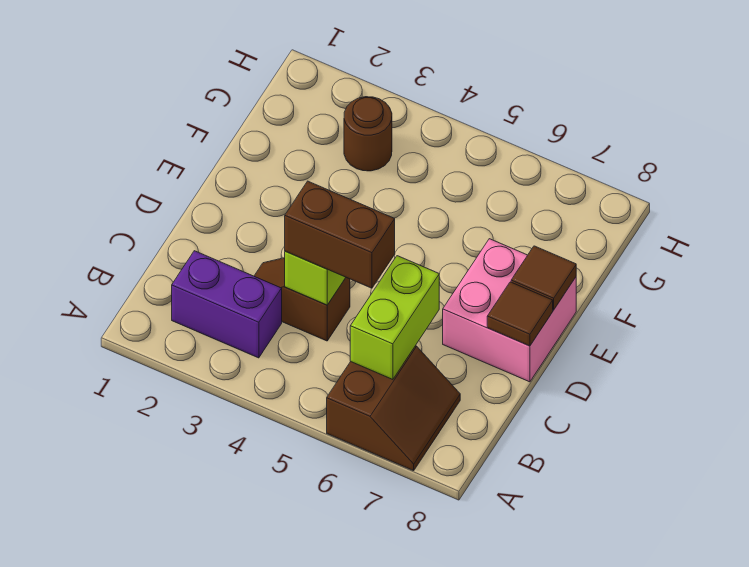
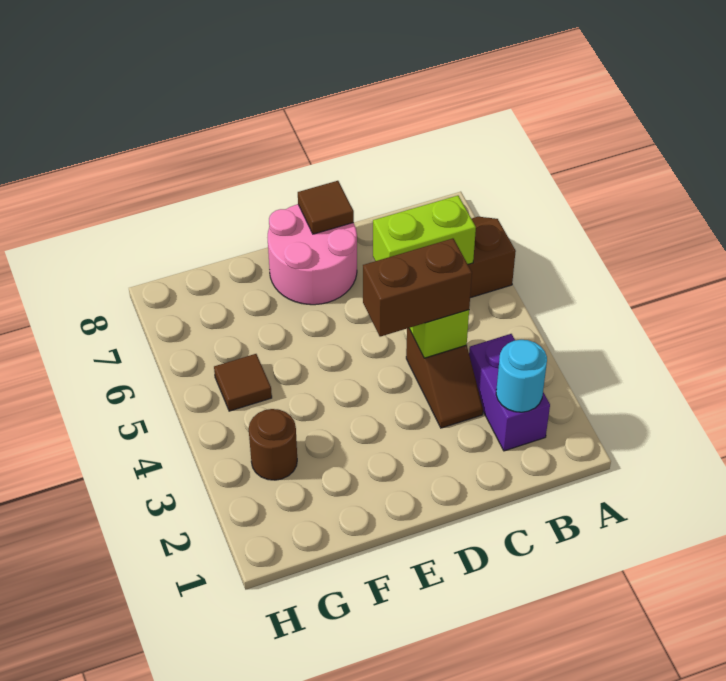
none -> cyan round brick B2 level 2
brown brick C4:C5 level 3 -> brown brick C4:D4 level 3
pink brick D7:E8 level 1 -> pink round brick D7:E8 level 1
brown tile E8 level 2 -> brown tile G5 level 1

